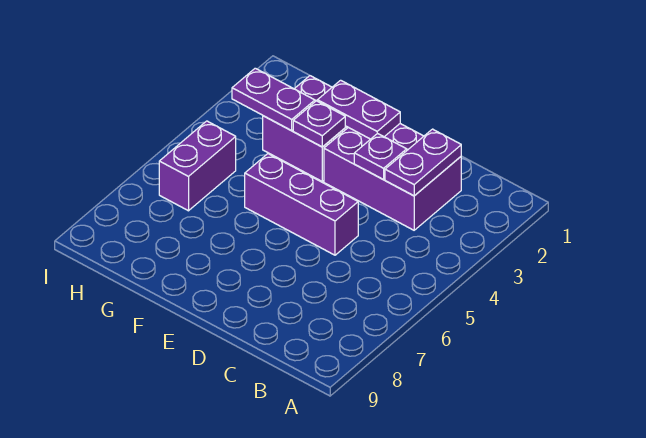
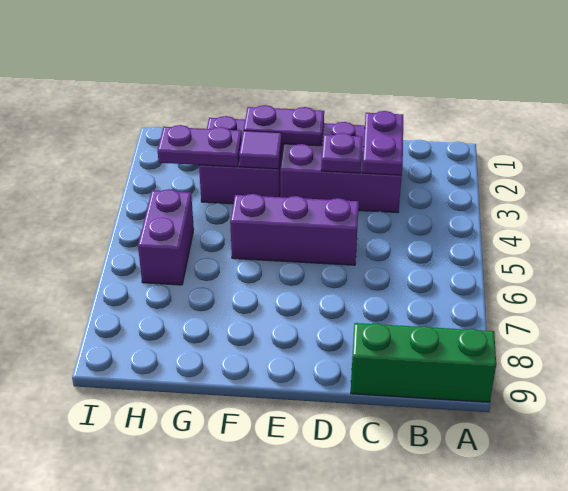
none -> green brick A9:C9 level 1
purple plate F3 level 2 -> purple tile F3 level 2

